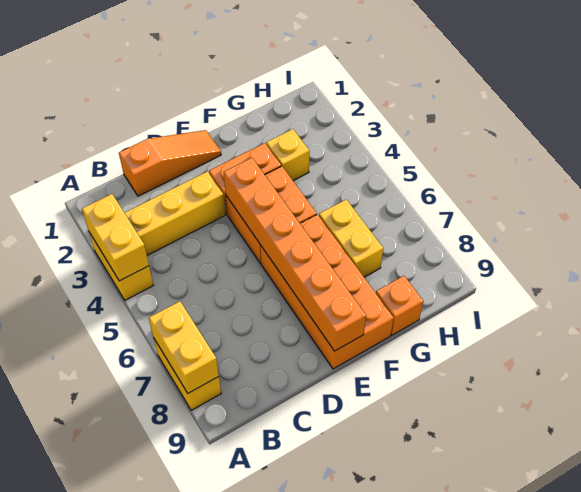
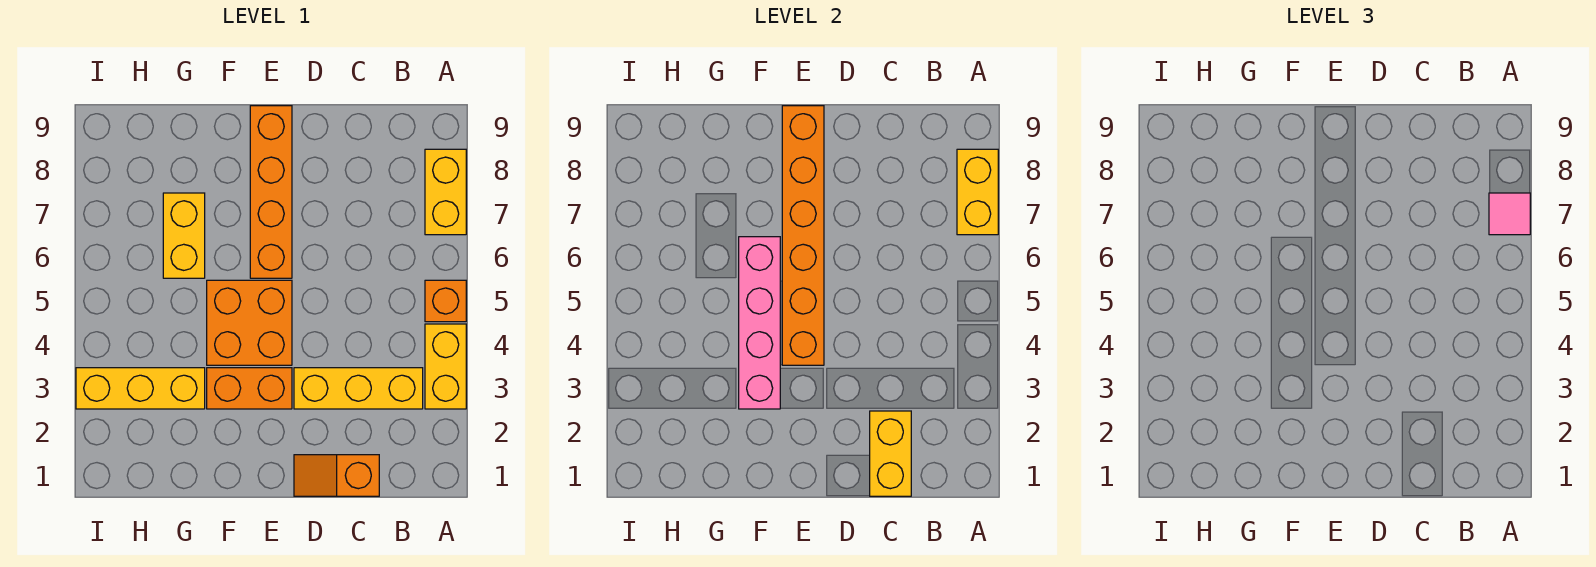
yellow brick A3:A4 level 2 -> yellow brick C1:C2 level 2
none -> pink tile A7 level 3
orange slope C1:E1 level 1 top C -> orange slope C1:D1 level 1 top C
orange brick E6:F9 level 1 -> orange brick E6:E9 level 1
none -> pink brick F3:F6 level 2
yellow brick G3 level 1 -> yellow brick G3:I3 level 1
orange brick G9 level 1 -> orange brick A5 level 1

